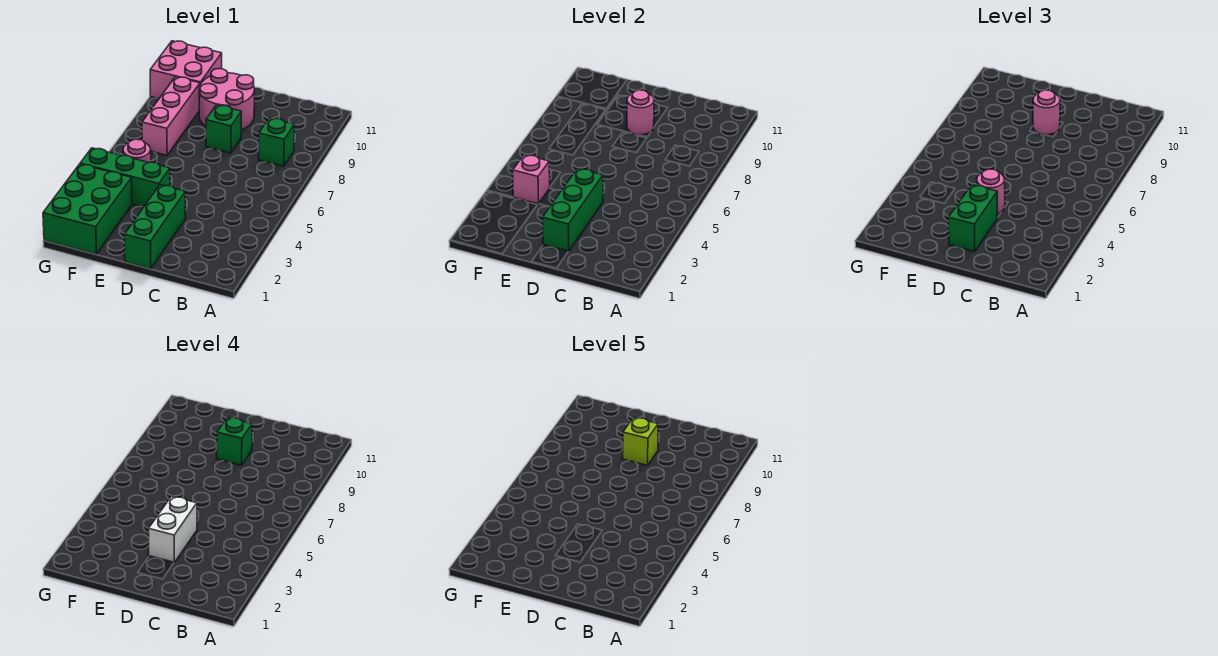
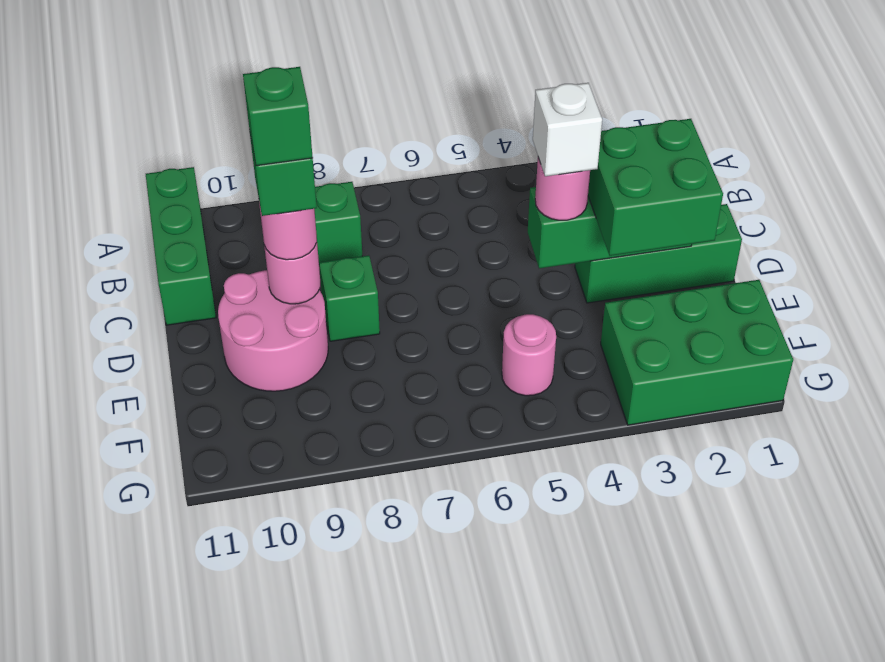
green brick D2:D3 level 3 -> green brick D2:E3 level 3
white brick D3:D4 level 4 -> white brick D4 level 4
lime brick D9 level 5 -> green brick D9 level 5
green brick E4:G4 level 1 -> green brick A11:C11 level 1
pink brick F4 level 2 -> none
pink brick F7:F9 level 1 -> none
pink brick F10:G11 level 1 -> none

